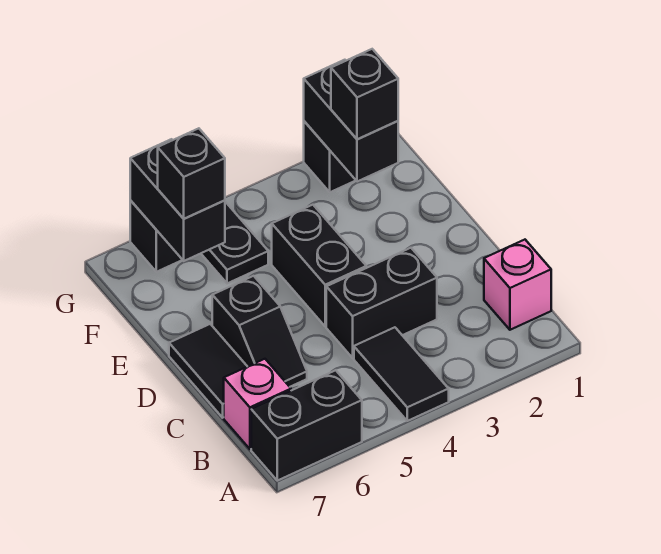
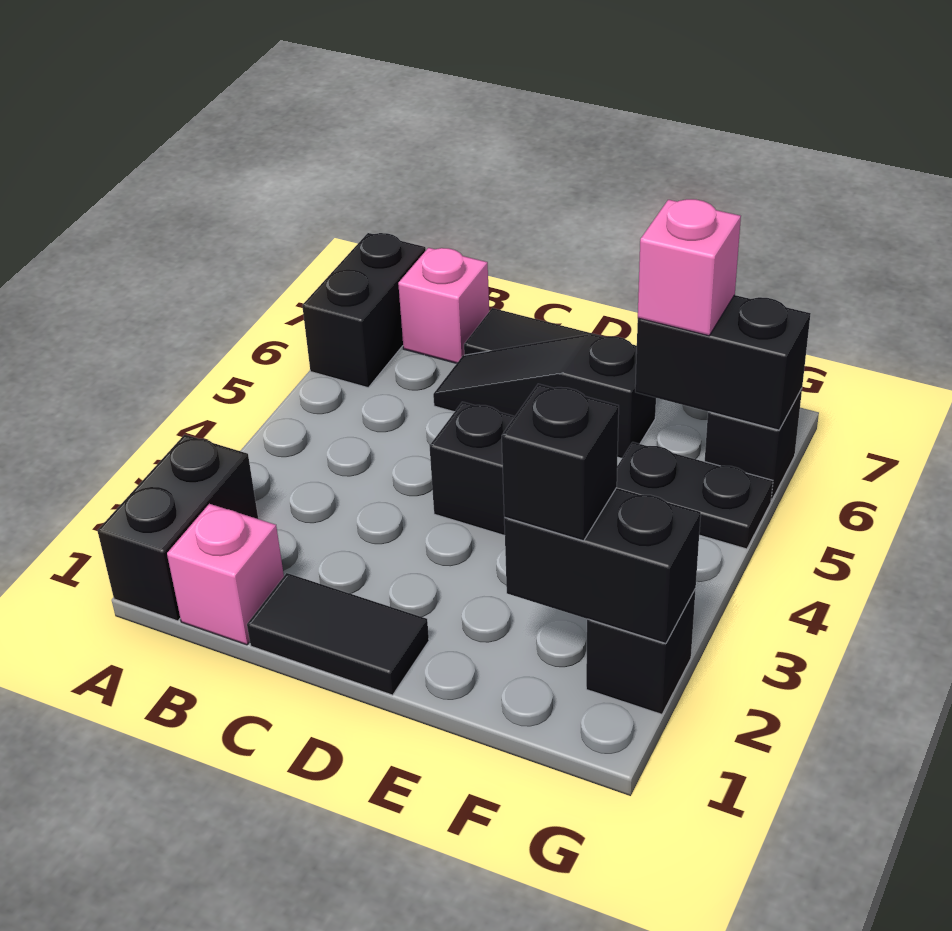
black tile A4:B4 level 1 -> black tile C1:D1 level 1
black brick C3:C4 level 1 -> black brick A1:A2 level 1
black slope C6:D6 level 1 top D -> black slope C6:E6 level 1 top E
black brick F6 level 3 -> pink brick F6 level 3

